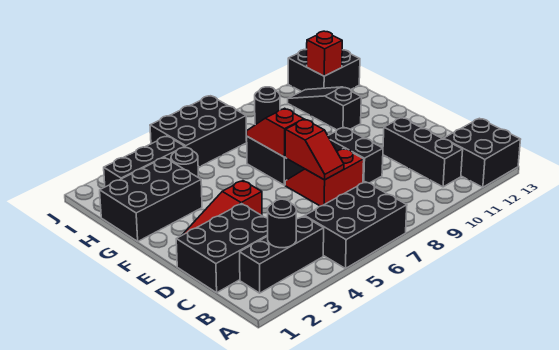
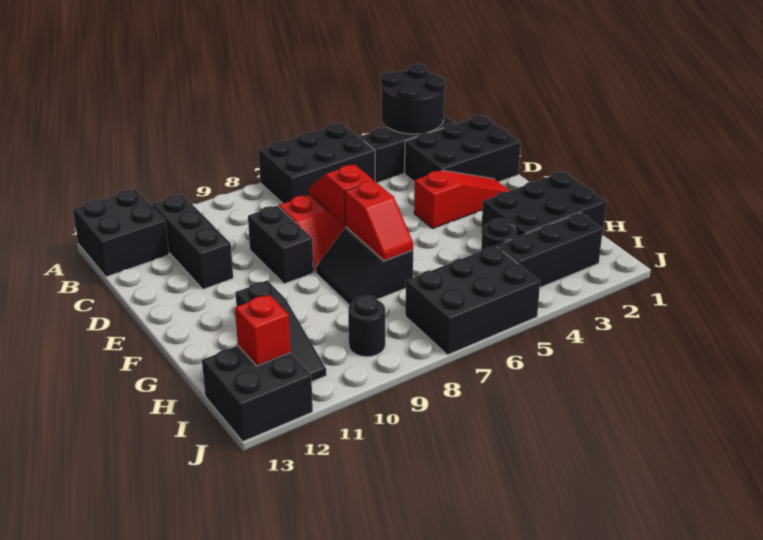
black round brick B3 level 2 -> black round brick A2:B3 level 2

